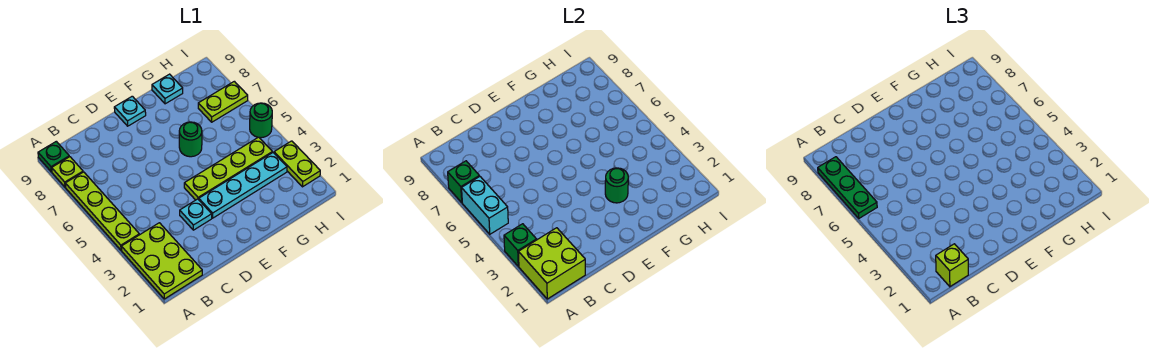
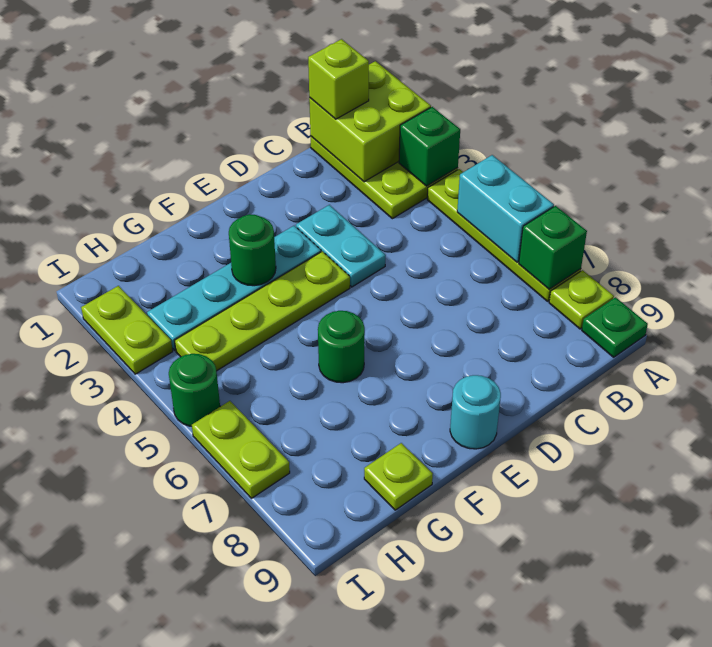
green plate A6:A8 level 3 -> none
cyan plate D3 level 1 -> cyan plate D3:D4 level 1
cyan plate E9 level 1 -> cyan round brick E9 level 1
cyan plate G9 level 1 -> lime plate G9 level 1
lime plate H7:I7 level 1 -> lime plate I6:I7 level 1

